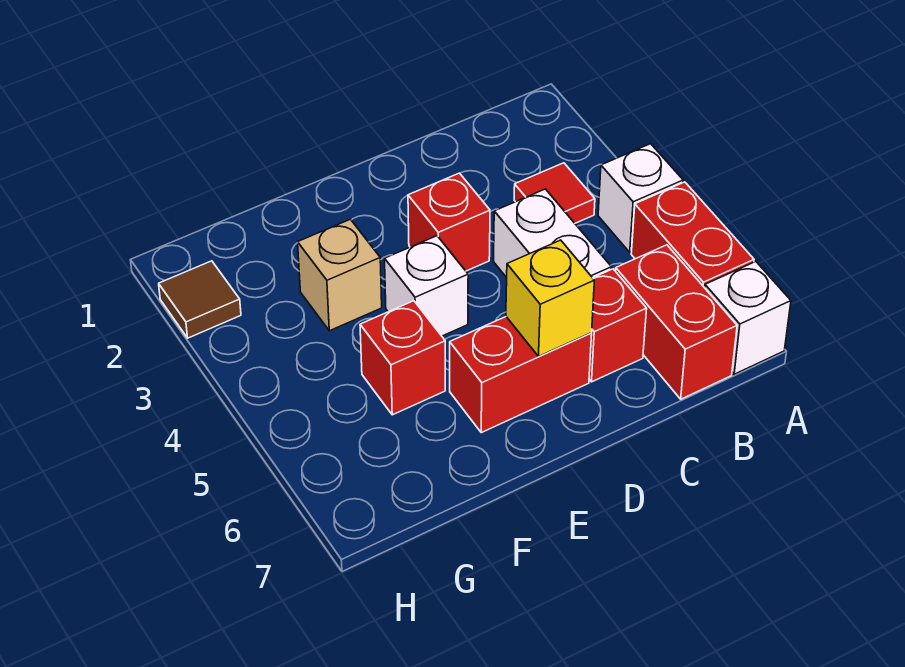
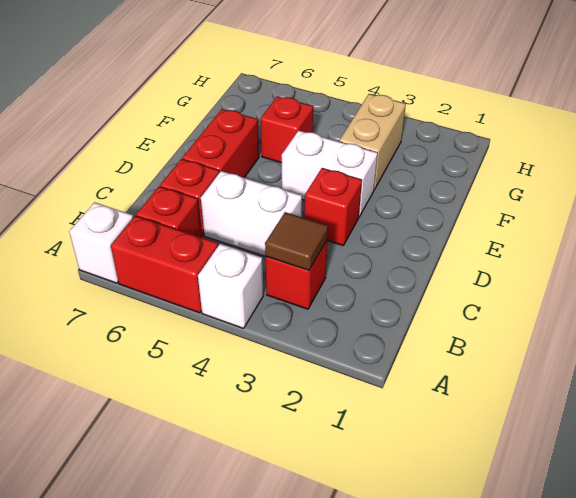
red tile B3 level 1 -> red brick B3 level 1
red brick B6:B7 level 1 -> red brick B6 level 1
yellow brick D6 level 2 -> none
white brick E4 level 1 -> white brick E3:E4 level 1
tan brick F3 level 1 -> tan brick F3:G3 level 1
brown tile H2 level 1 -> brown tile B3 level 2

